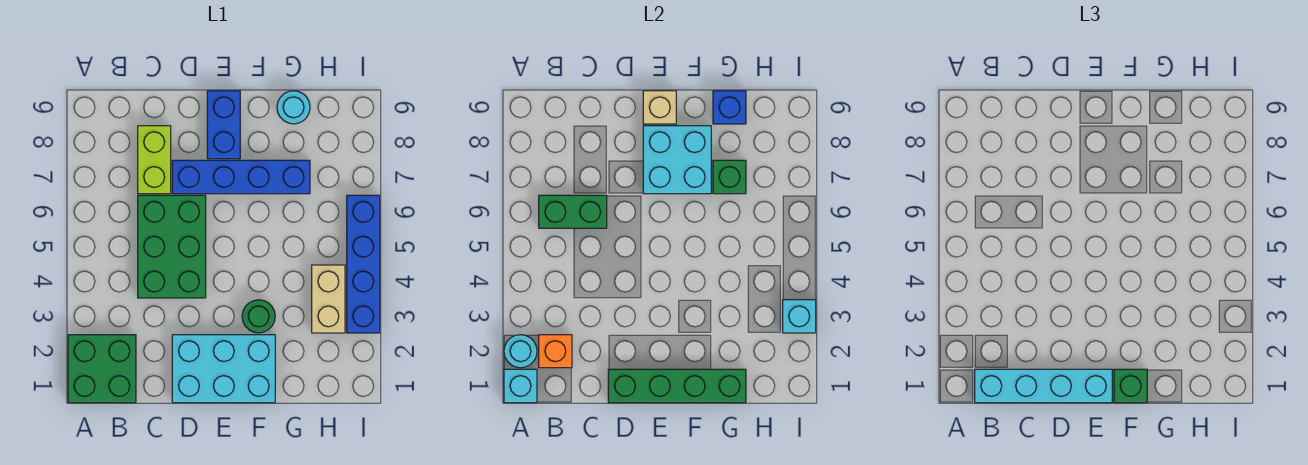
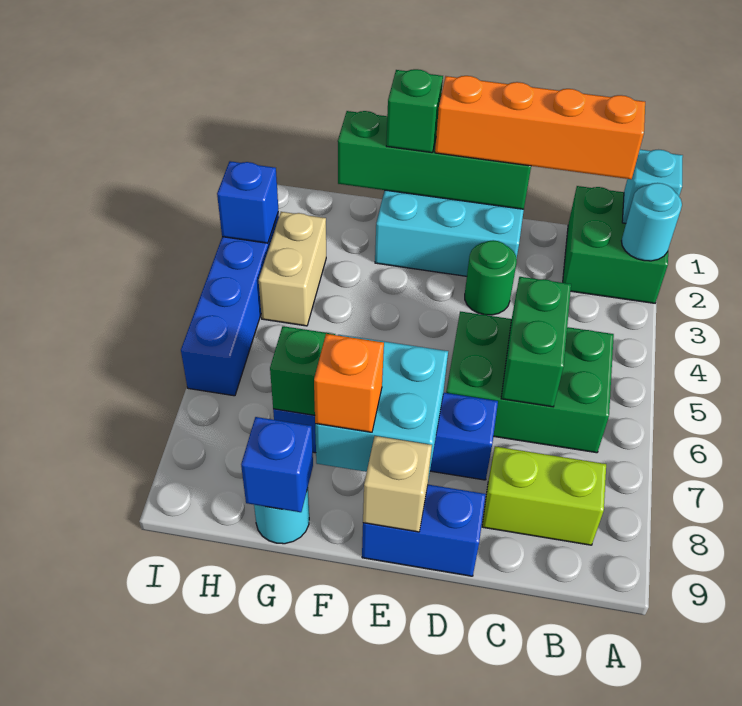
cyan brick B1:E1 level 3 -> orange brick B1:E1 level 3
orange brick B2 level 2 -> orange brick F8 level 3
green brick B6:C6 level 2 -> green brick C5:C6 level 2
green brick C4:D6 level 1 -> green brick B5:D6 level 1
lime brick C7:C8 level 1 -> lime brick B8:C8 level 1
blue brick E8:E9 level 1 -> blue brick D9:E9 level 1
green round brick F3 level 1 -> green round brick D3 level 1
cyan brick I3 level 2 -> blue brick I3 level 2

